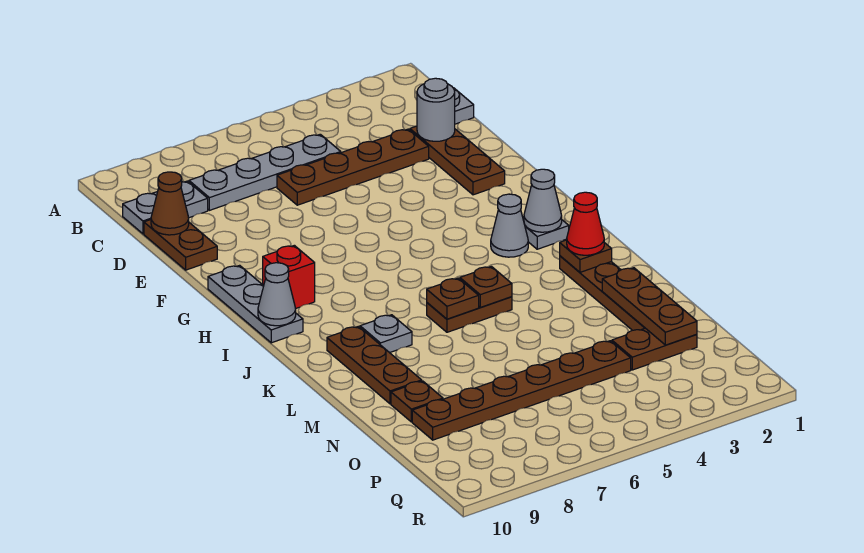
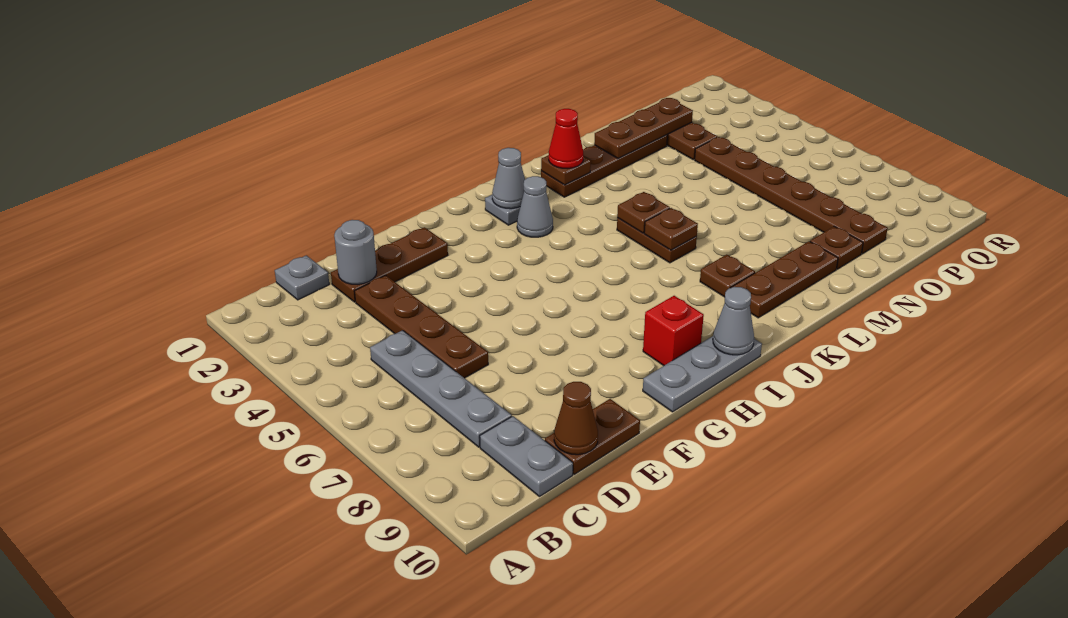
grey plate K8 level 1 -> brown plate K8 level 1

